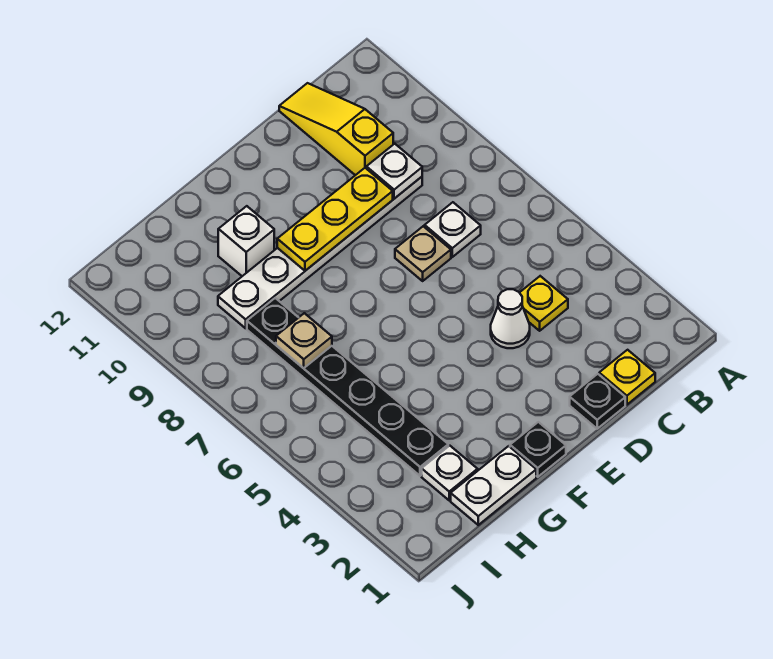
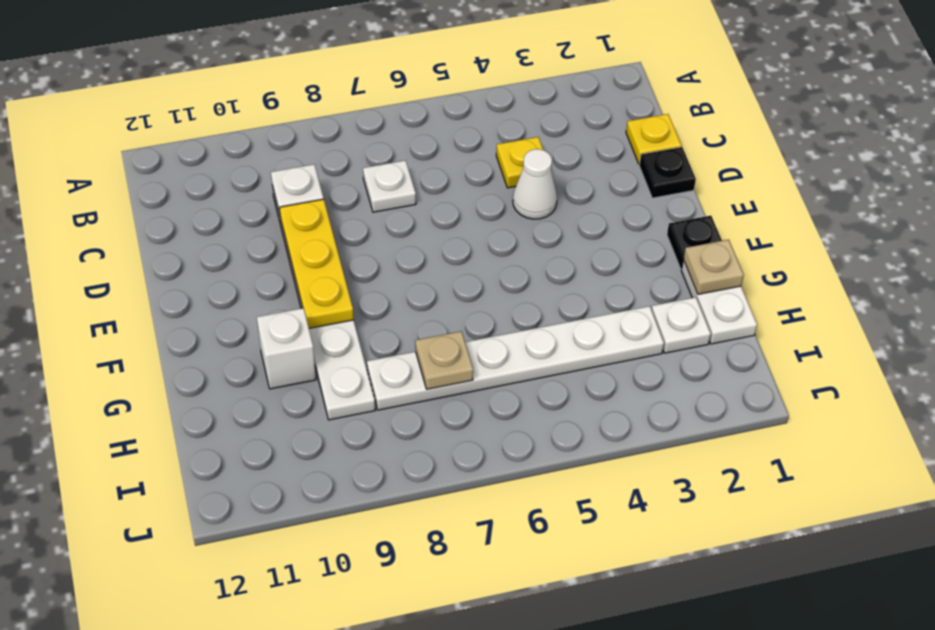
yellow slope C10:C12 level 1 top 10 -> none
tan plate D7 level 1 -> tan plate G1 level 2
black plate H3:H8 level 1 -> white plate H3:H8 level 1

